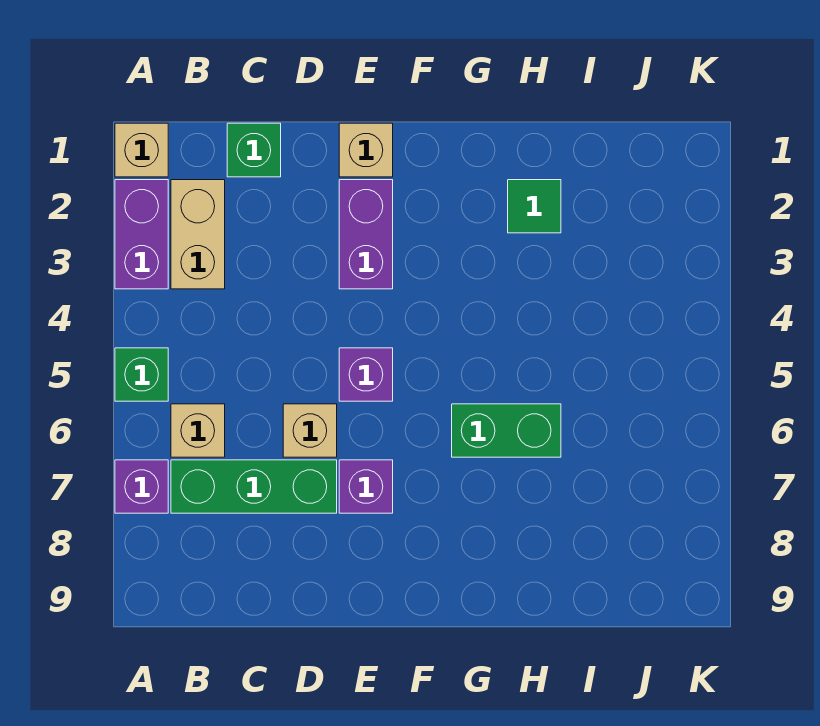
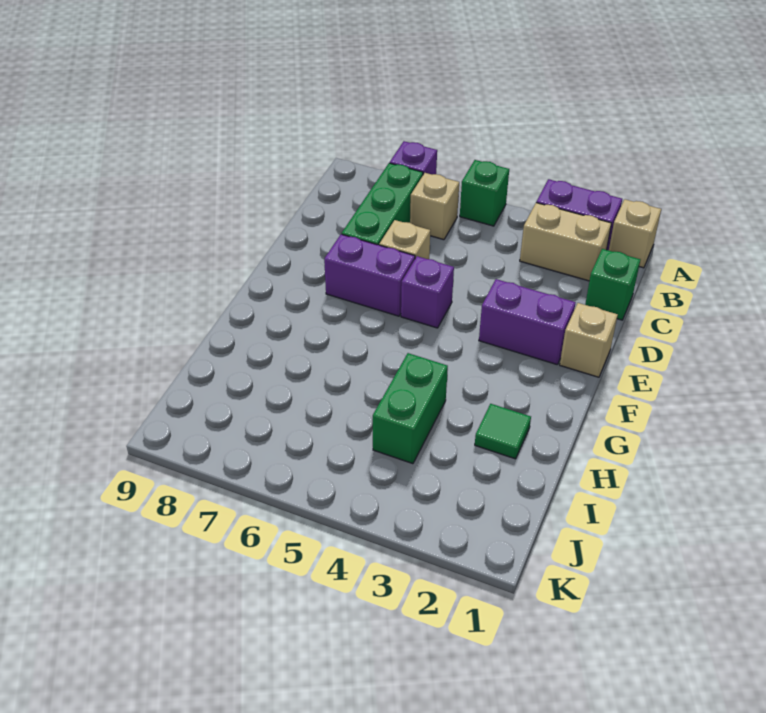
purple brick E7 level 1 -> purple brick E6:E7 level 1
green brick G6:H6 level 1 -> green brick H4:I4 level 1

